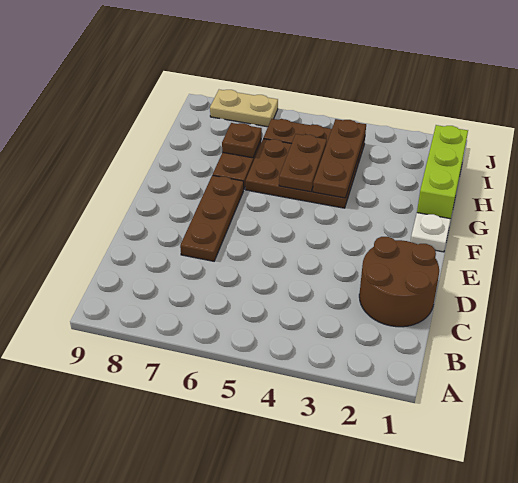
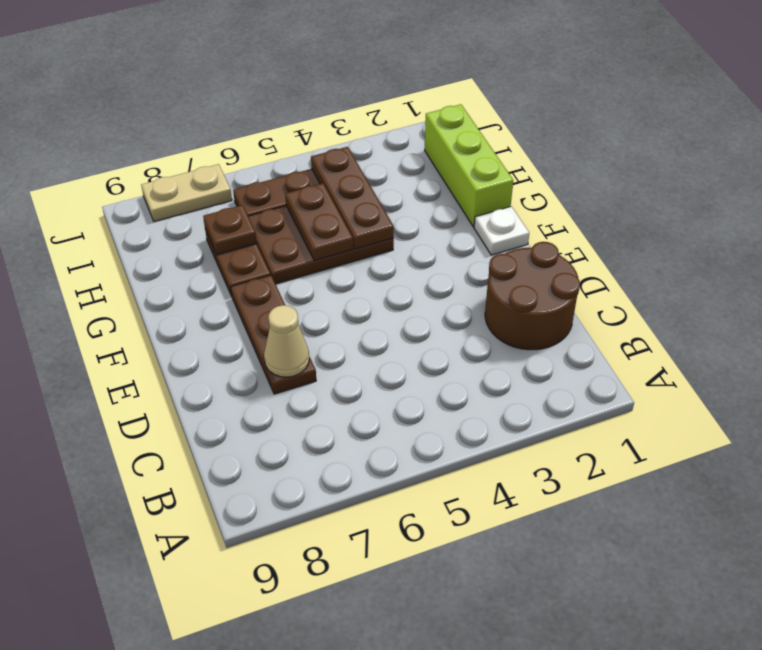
none -> tan cone D7 level 2

